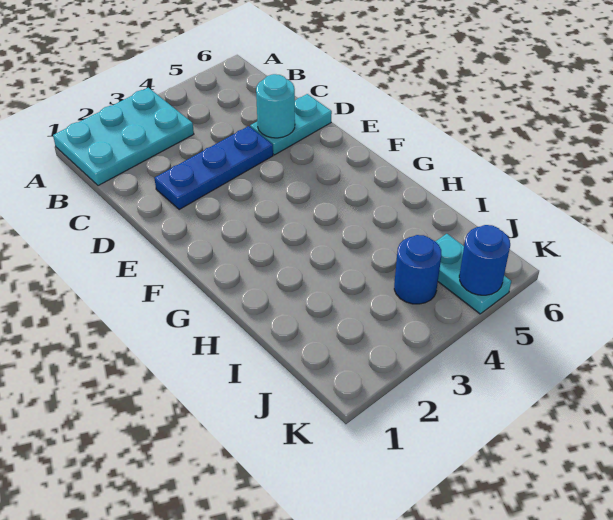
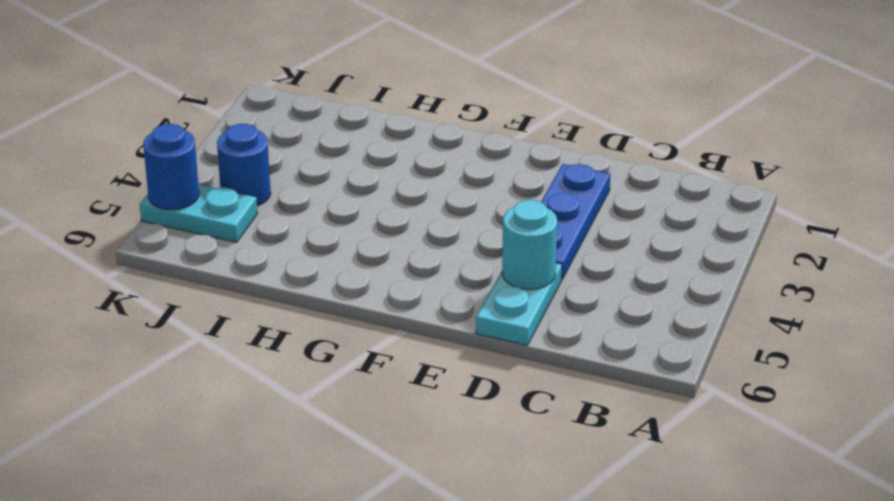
cyan plate A1:B3 level 1 -> none

